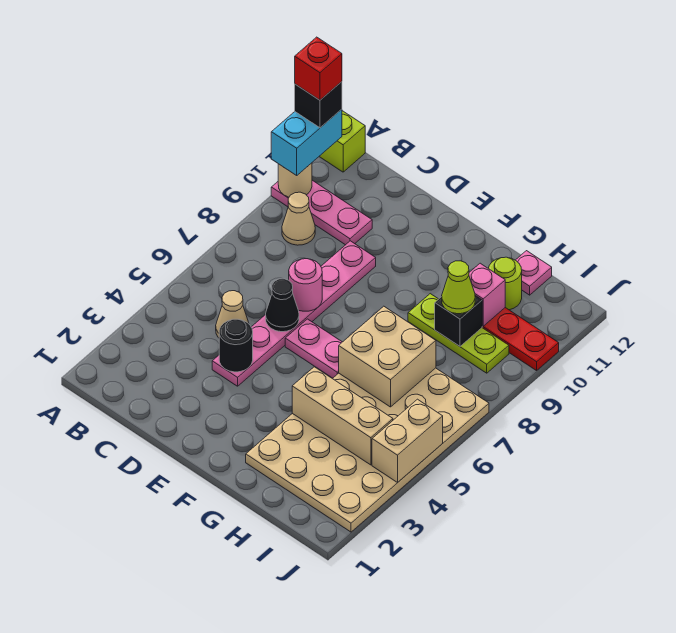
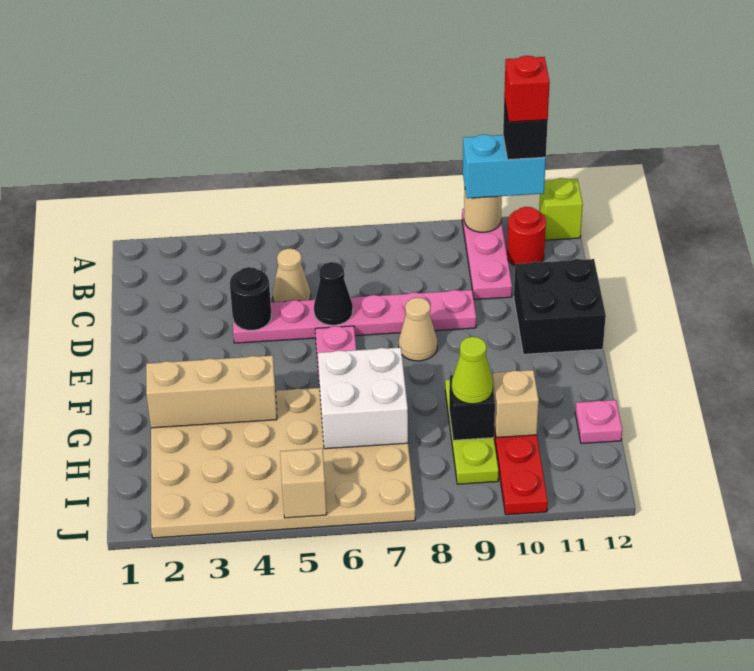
tan cone B9 level 1 -> tan cone E8 level 1
none -> red round brick B11 level 1
pink round brick D7 level 2 -> none
none -> black brick D11:E12 level 1
tan brick G4:I4 level 2 -> tan brick G2:G4 level 2
tan brick G6:H7 level 2 -> white brick G6:H7 level 2
pink brick H10 level 2 -> tan brick H10 level 2
lime round brick H11 level 1 -> none
tan brick J4:J5 level 2 -> tan brick J5 level 2

